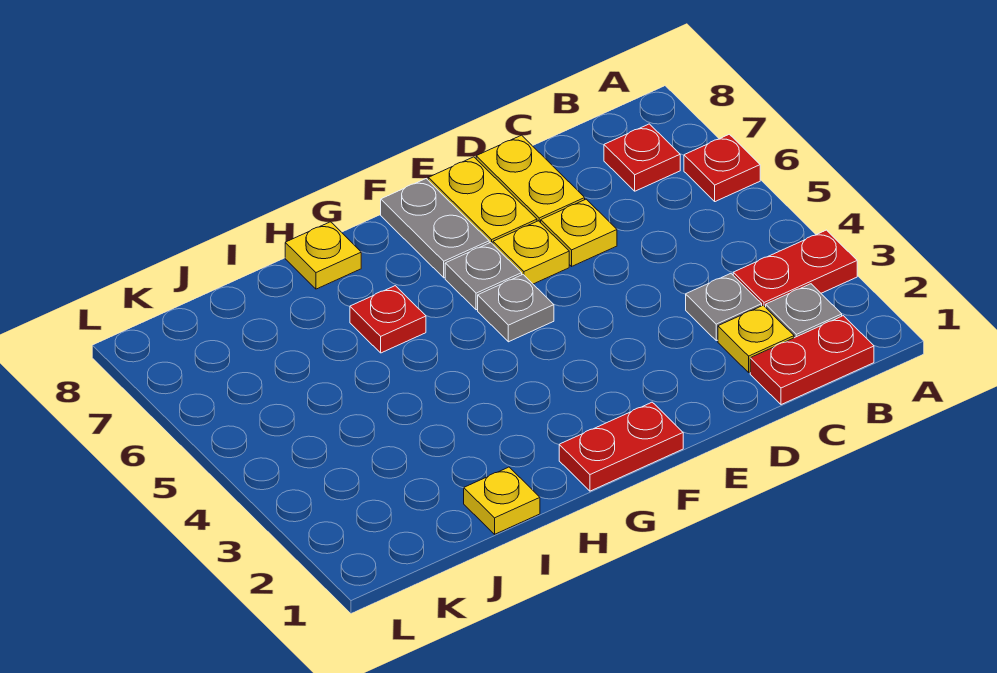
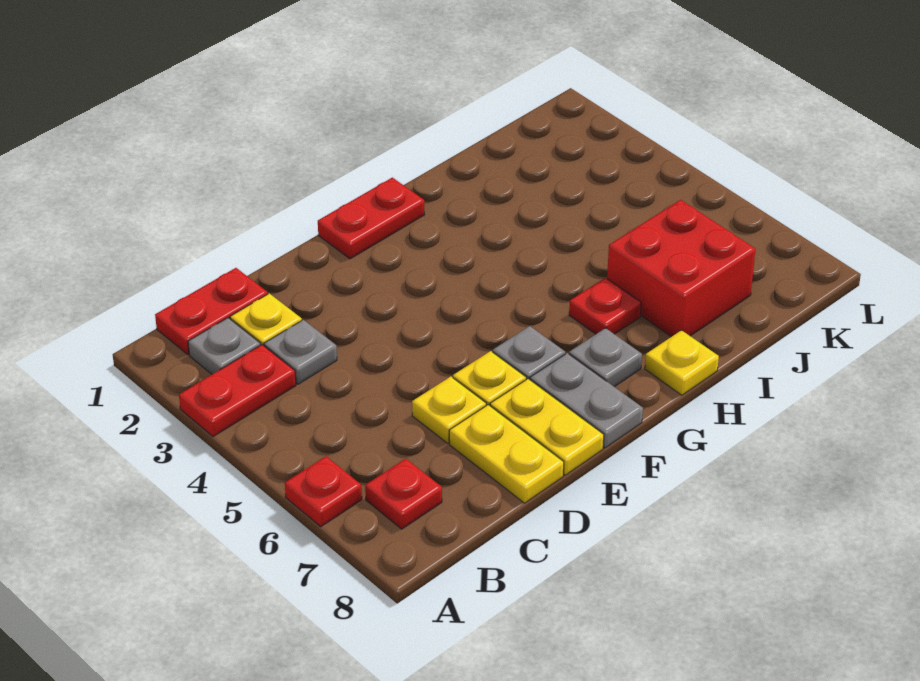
grey plate F5 level 1 -> grey plate G7 level 1
yellow plate I1 level 1 -> none
none -> red brick I6:J7 level 1

